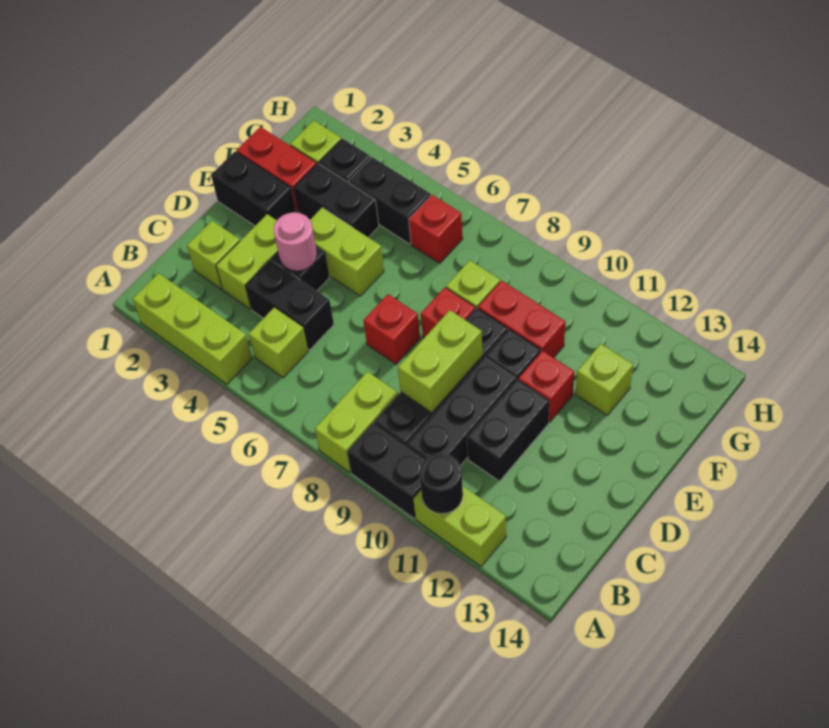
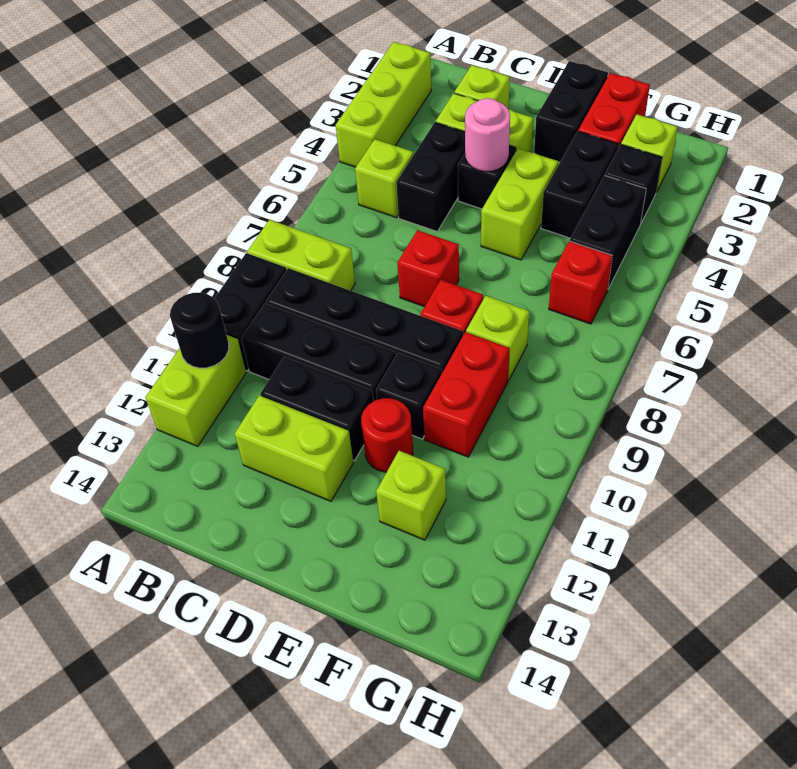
lime brick C9:D9 level 2 -> lime brick C12:D12 level 1
red brick E11 level 1 -> red round brick E11 level 1

